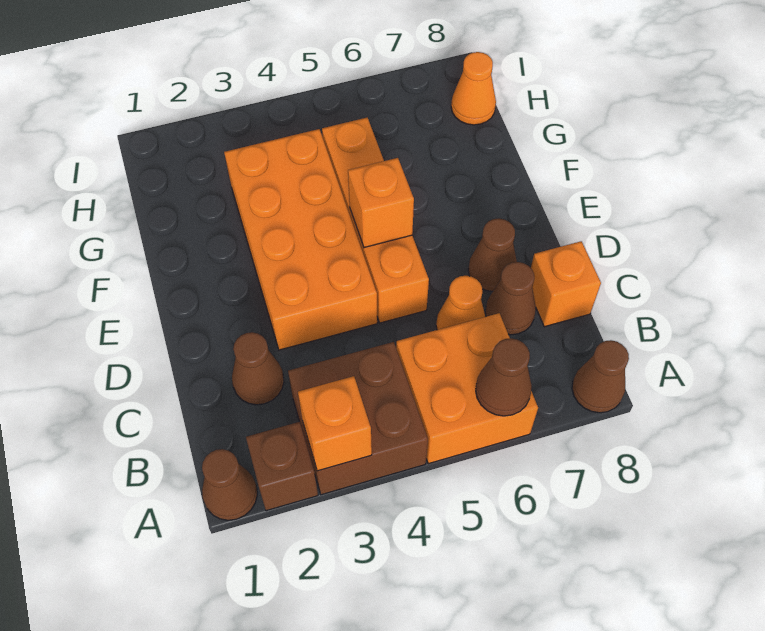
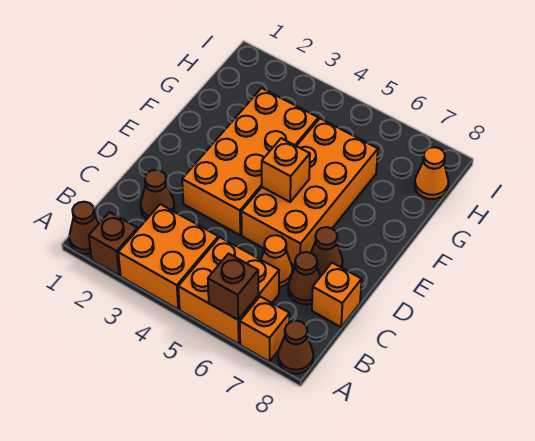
brown brick A3:B4 level 1 -> orange brick A3:B4 level 1
orange brick A3 level 2 -> orange brick A7 level 1
brown cone A6 level 2 -> brown brick A6 level 2
orange brick D5:G5 level 1 -> orange brick D5:G6 level 1

